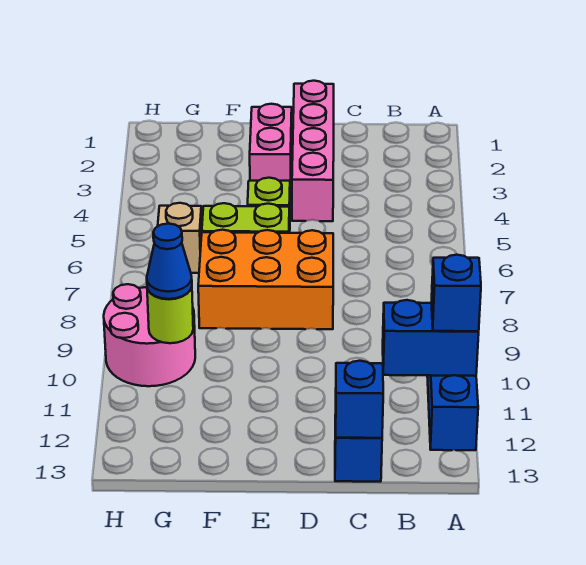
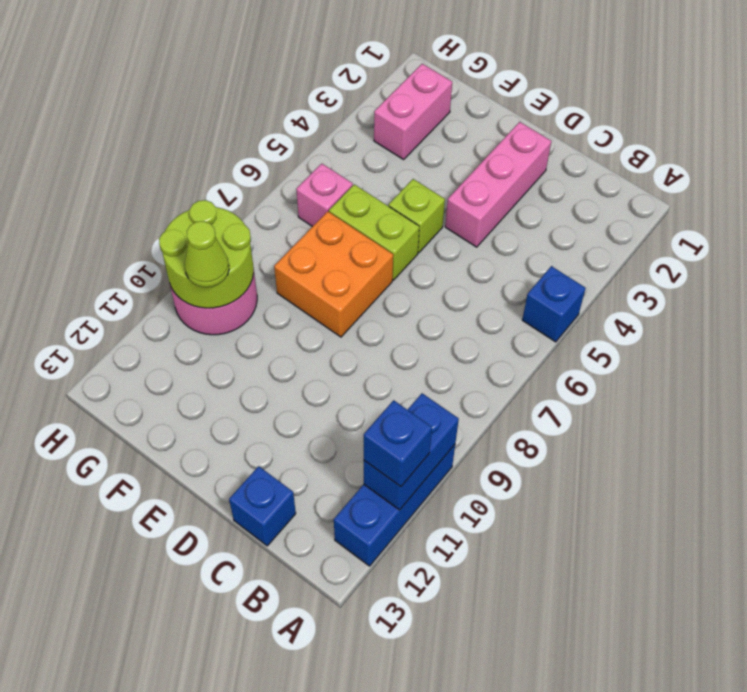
blue brick A11:B11 level 2 -> blue brick A10:A11 level 2
blue brick C13 level 2 -> blue brick A5 level 1
pink brick D1:D4 level 1 -> pink brick D2:D4 level 1
orange brick D7:F8 level 1 -> orange brick E7:F8 level 1
pink brick E2:E3 level 1 -> pink brick G2:G3 level 1
tan brick G6 level 1 -> pink brick G6 level 1
lime round brick G10 level 2 -> lime round brick G9:H10 level 2
blue cone G10 level 3 -> lime cone G10 level 3

